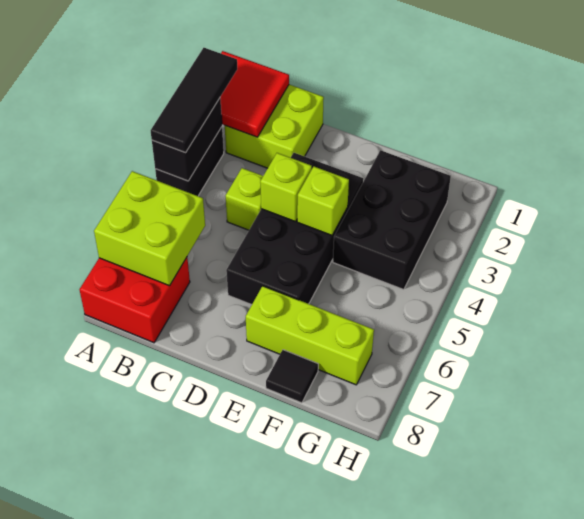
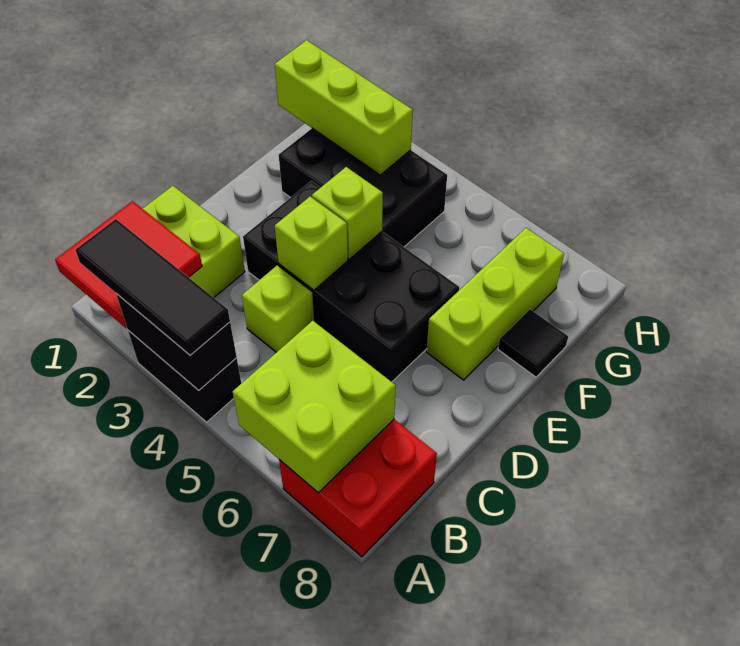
none -> lime brick G1:G3 level 2

